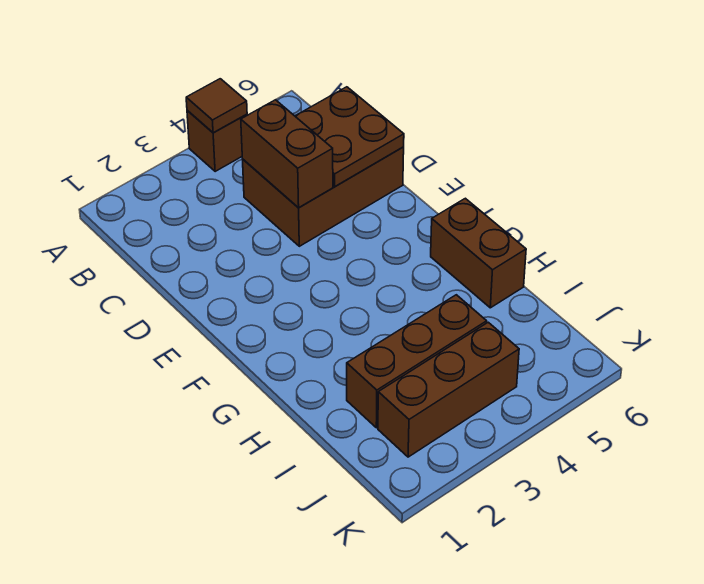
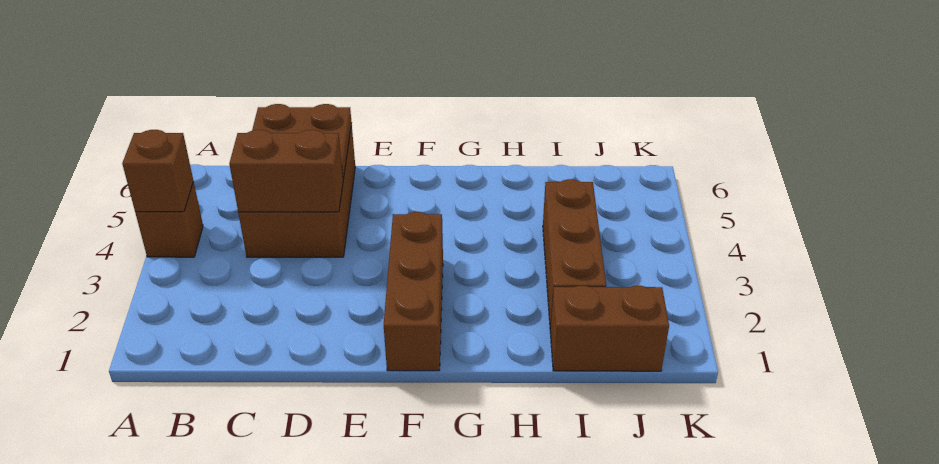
brown tile A4 level 2 -> brown brick A4 level 2
brown brick G6:H6 level 1 -> brown brick I1:J1 level 1
brown brick J2:J4 level 1 -> brown brick F1:F3 level 1

